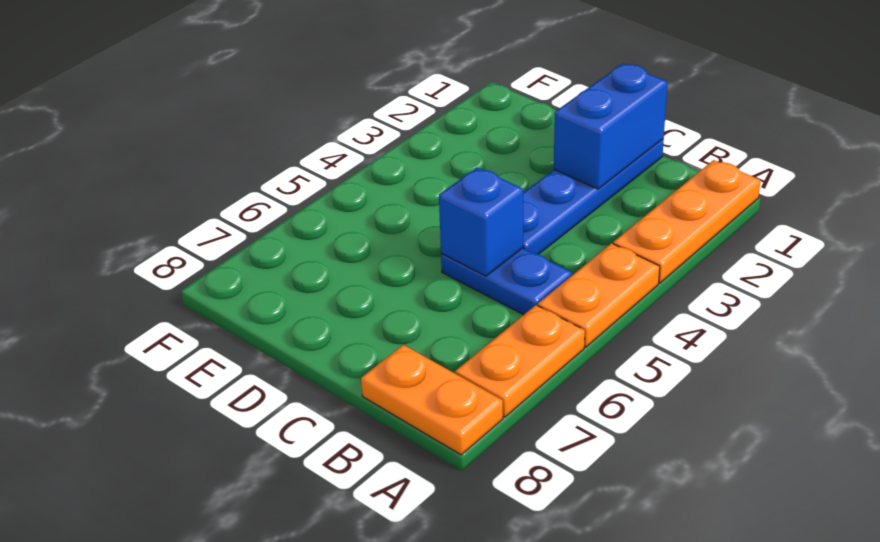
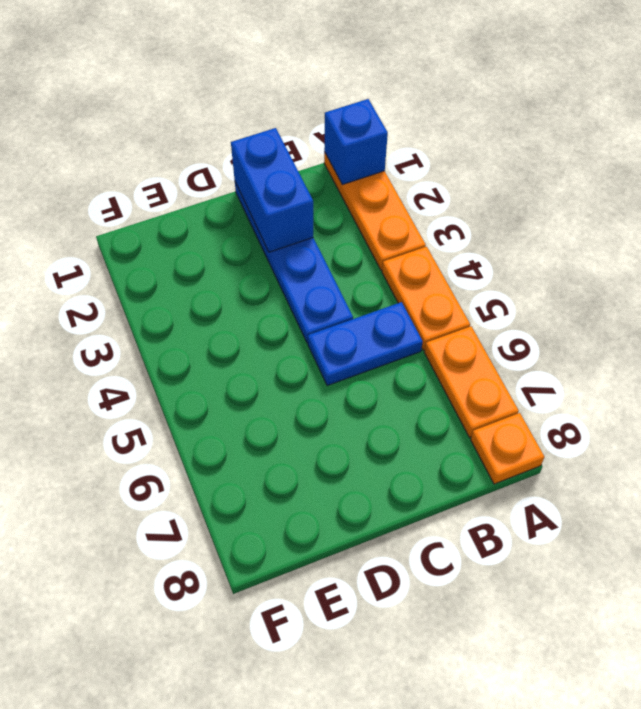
orange plate A8:B8 level 1 -> orange plate A8 level 1
blue brick C5 level 2 -> blue brick A1 level 2

